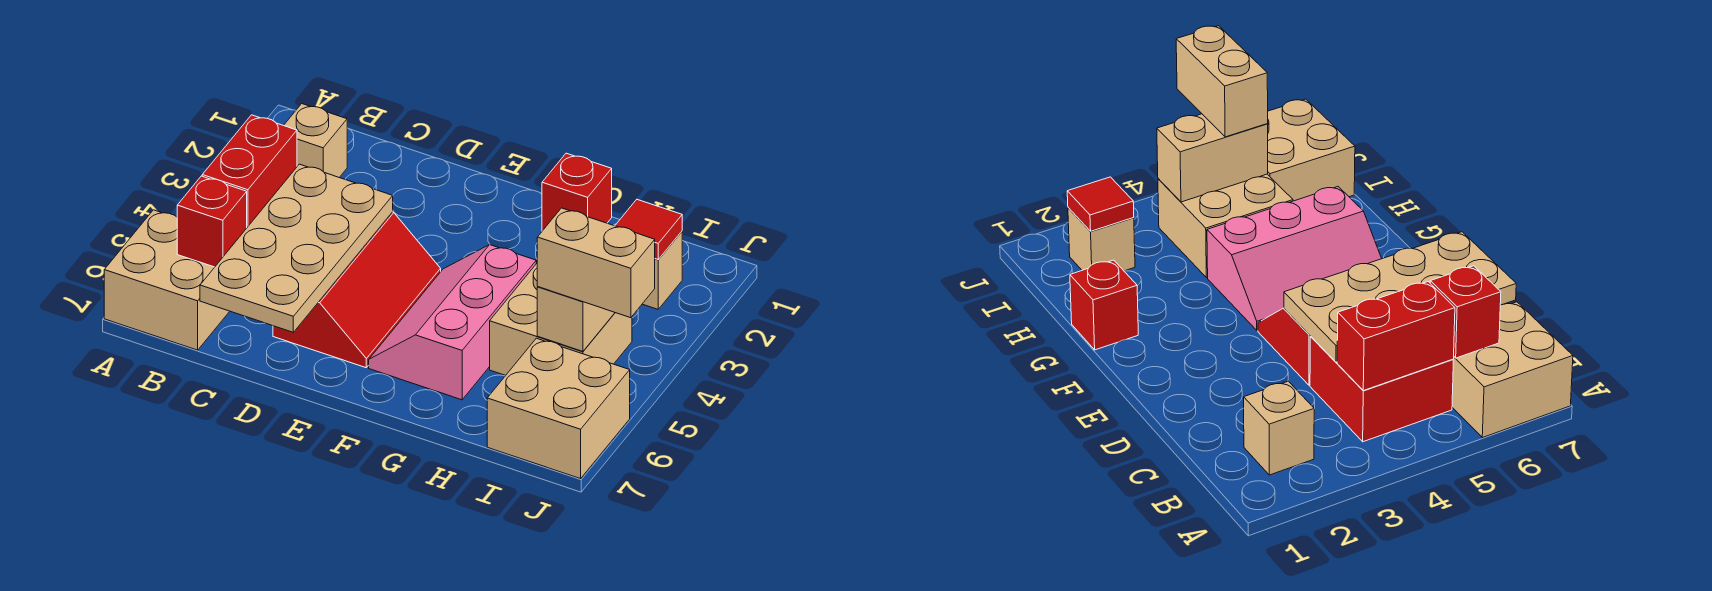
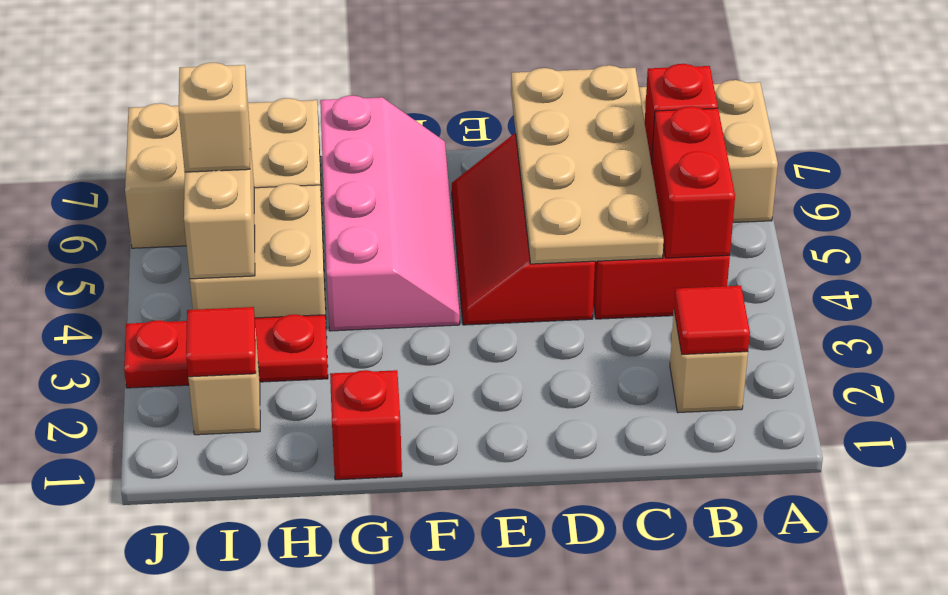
none -> red tile B2 level 2
pink slope F4:G6 level 1 top G -> pink slope F4:G7 level 1 top G
none -> red plate H3:J3 level 1
tan brick I5:J5 level 3 -> tan brick I5 level 3
tan brick I6:J7 level 1 -> tan brick H6:J7 level 1

